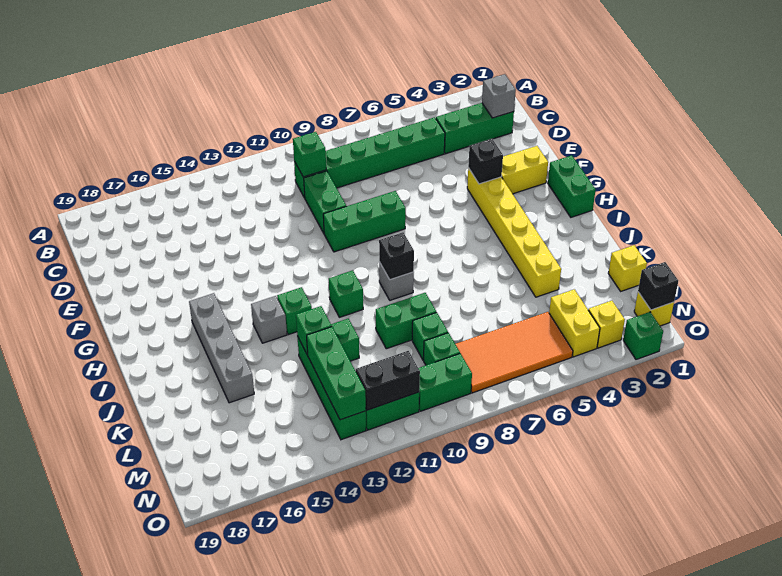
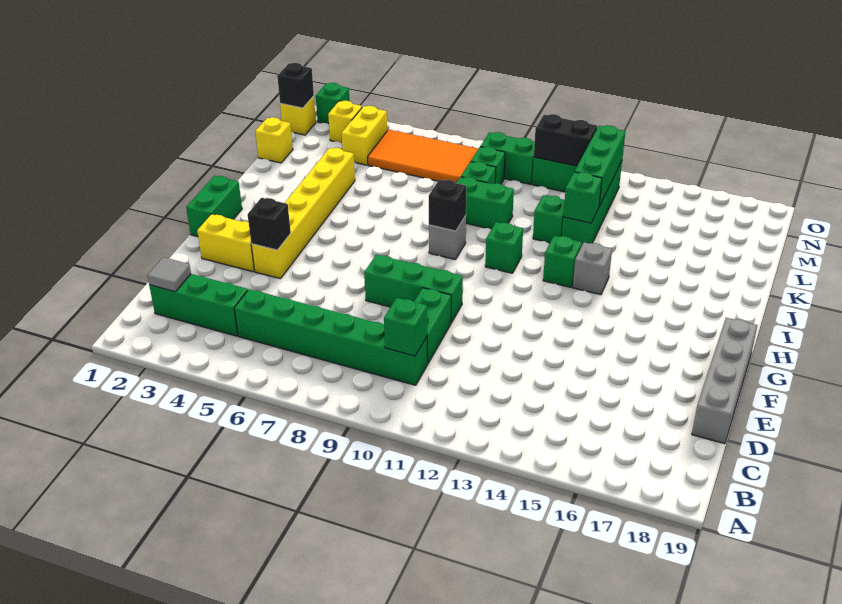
grey brick C2 level 2 -> grey tile C2 level 2
grey brick H16:K16 level 1 -> grey brick D19:G19 level 1

